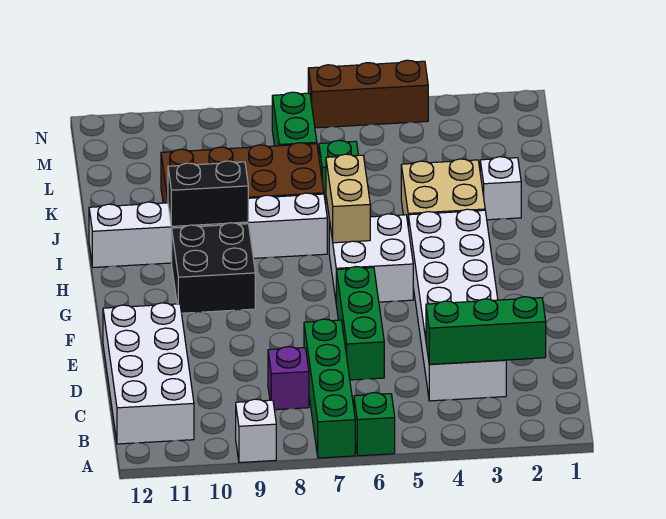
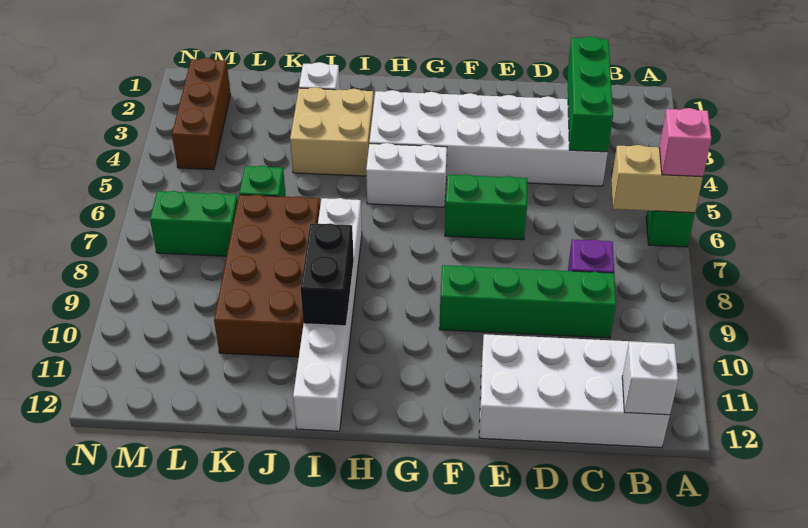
none -> pink brick A6 level 3
green brick A7:D7 level 1 -> green brick C9:F9 level 1
white brick A9 level 1 -> white brick B12 level 2
green brick D6:F6 level 1 -> green brick E6:F6 level 1
white brick G5:H6 level 1 -> white brick G5:H5 level 1
black brick G9:H10 level 1 -> none
tan brick H6:I6 level 2 -> tan brick A6:B6 level 2
brown brick N4:N6 level 1 -> brown brick M2:M4 level 1

